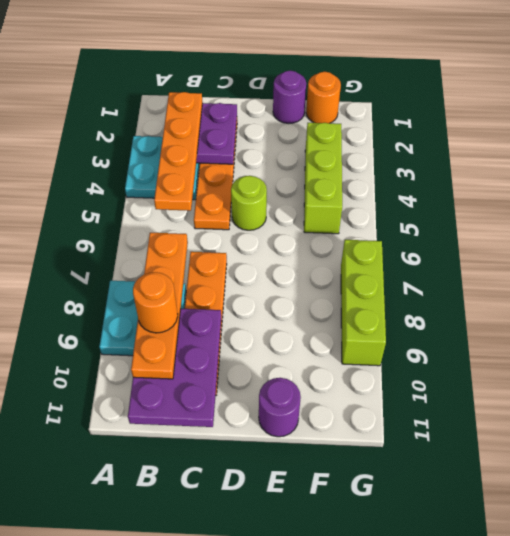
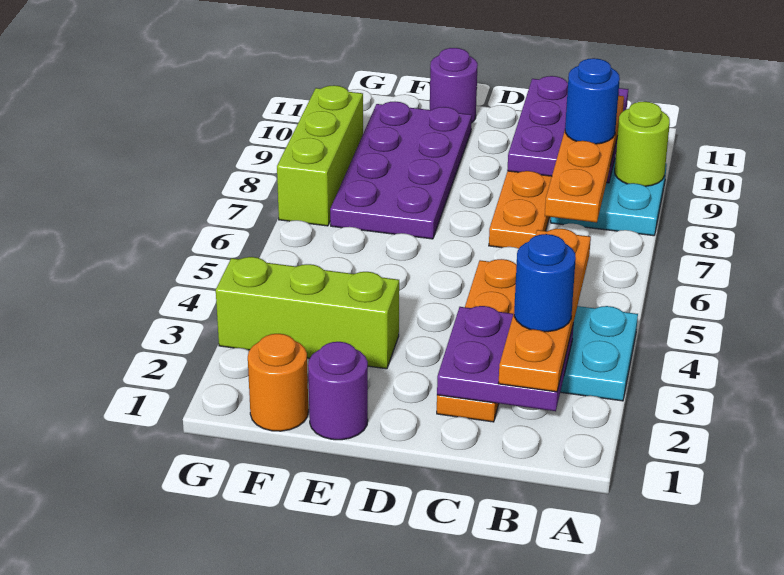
none -> blue round brick B3 level 4
orange round brick B9 level 4 -> blue round brick B9 level 4
lime round brick D5 level 1 -> lime round brick A9 level 2
none -> purple plate E7:F10 level 1
lime brick F3:F5 level 1 -> lime brick E3:G3 level 1

